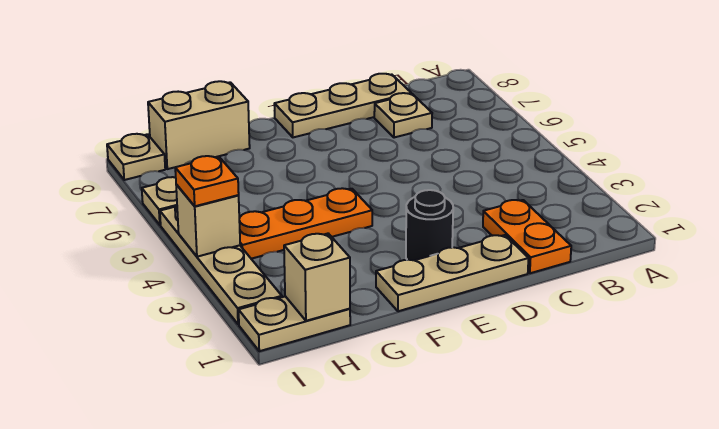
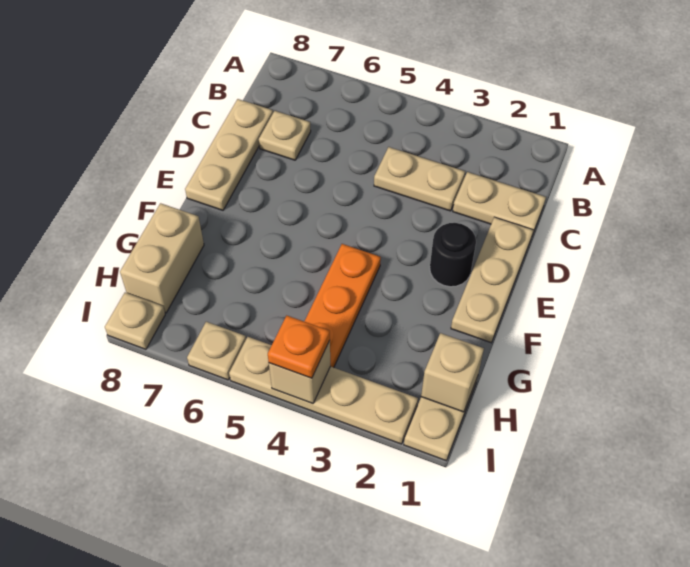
orange plate C1:C2 level 1 -> tan plate C1:C2 level 1
none -> tan plate C3:C4 level 1

